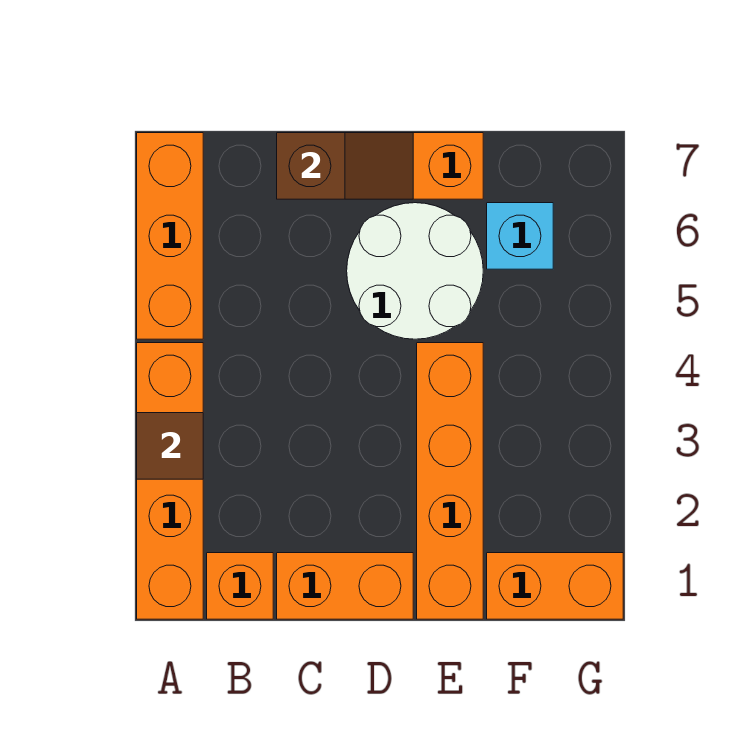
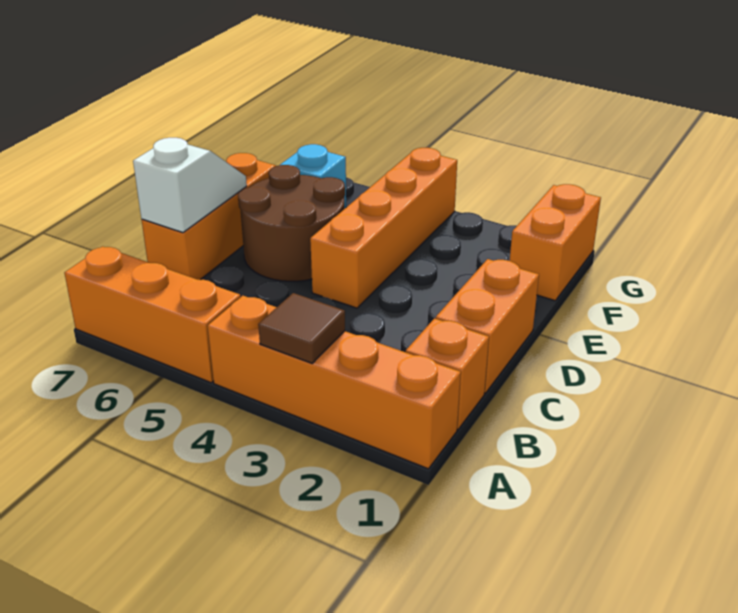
brown slope C7:D7 level 2 top C -> white slope C7:D7 level 2 top C
white round brick D5:E6 level 1 -> brown round brick D5:E6 level 1
orange brick E1:E4 level 1 -> orange brick D4:G4 level 1

